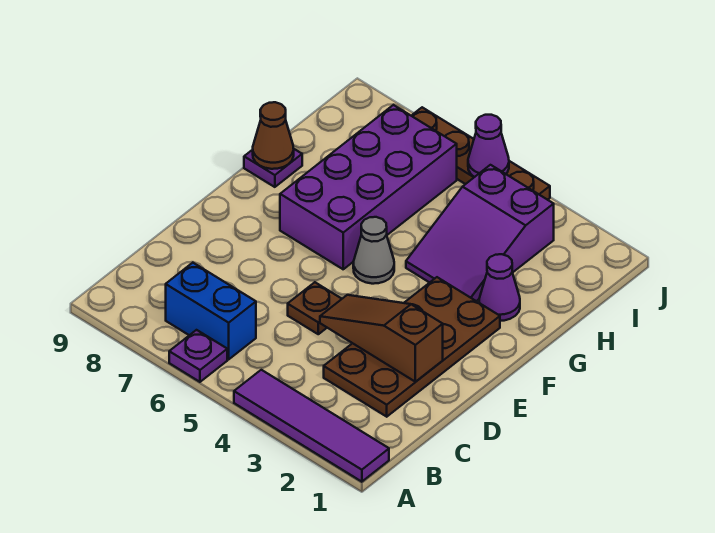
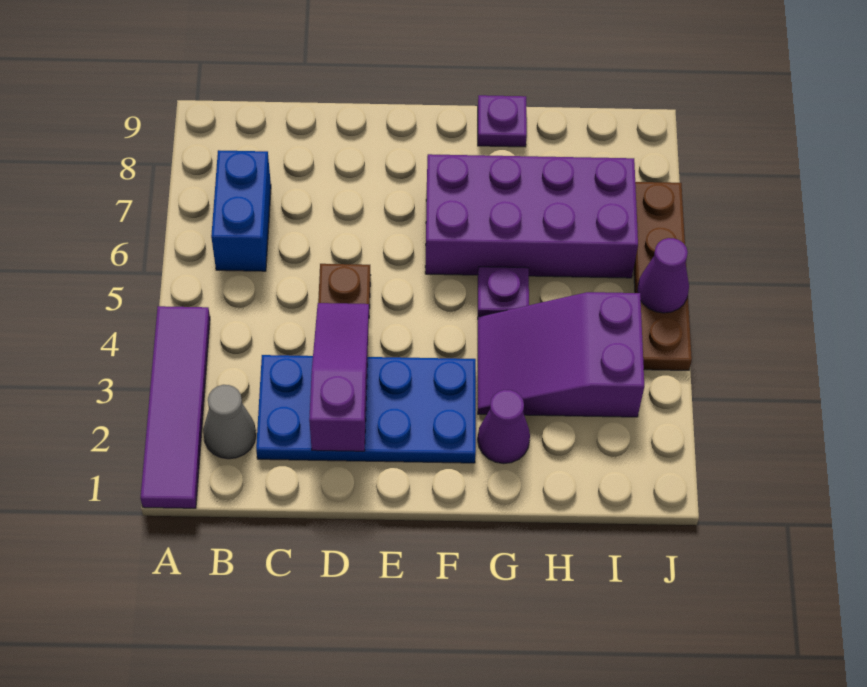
purple plate A6 level 1 -> purple plate G5 level 1
brown plate C2:F3 level 1 -> blue plate C2:F3 level 1
brown slope D2:D4 level 2 top 2 -> purple slope D2:D4 level 2 top 2
grey cone F5 level 1 -> grey cone B2 level 1
brown cone G9 level 2 -> none

